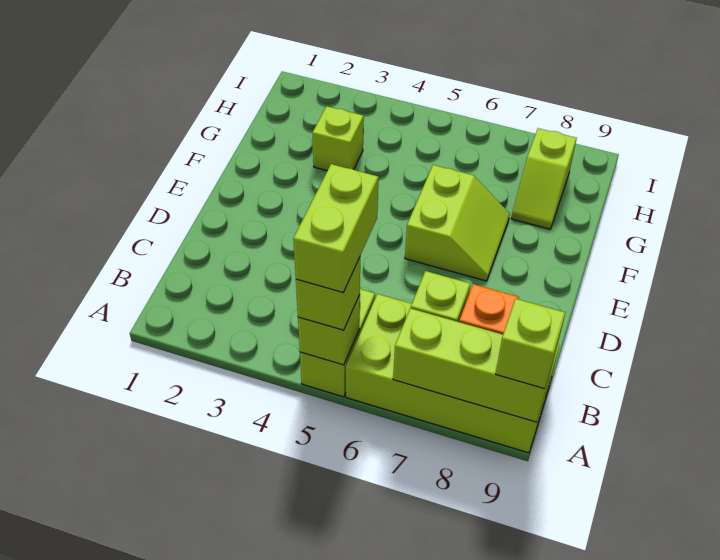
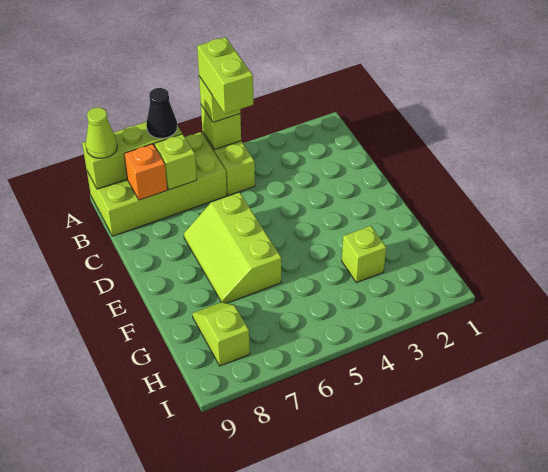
none -> black cone A7 level 3
lime brick A9 level 3 -> lime cone A9 level 3
lime slope E6:F7 level 1 top 6 -> lime slope D6:F7 level 1 top 6

